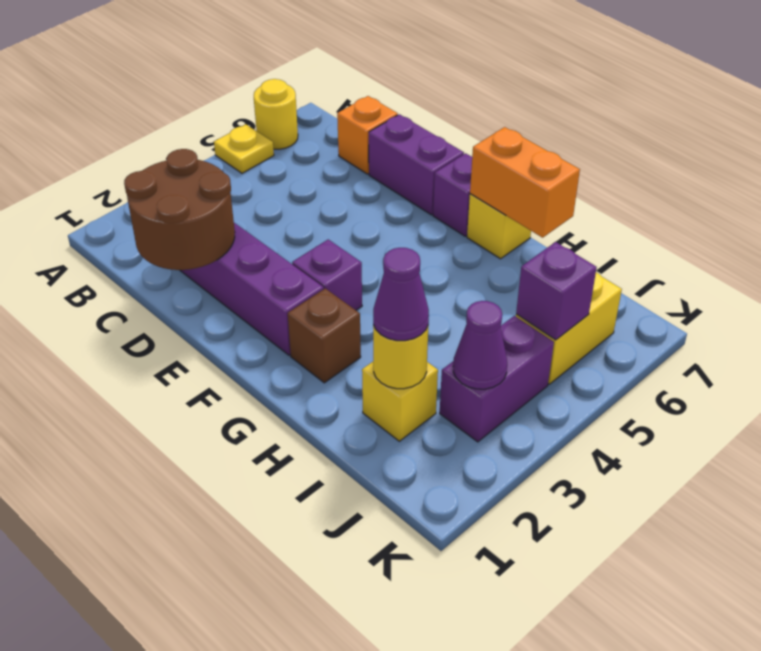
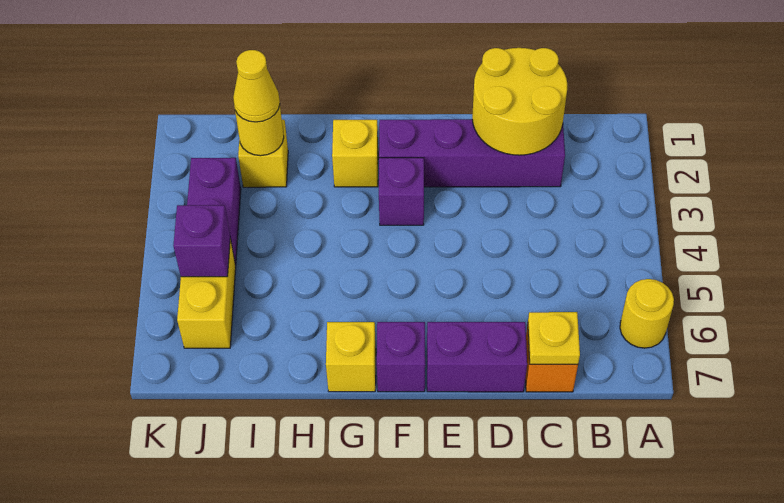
yellow plate A5 level 1 -> yellow plate C7 level 2
brown round brick C1:D2 level 2 -> yellow round brick C1:D2 level 2
brown brick G2 level 1 -> yellow brick G2 level 1
orange brick G7:H7 level 2 -> none
purple cone I2 level 3 -> yellow cone I2 level 3
purple cone J3 level 2 -> none

